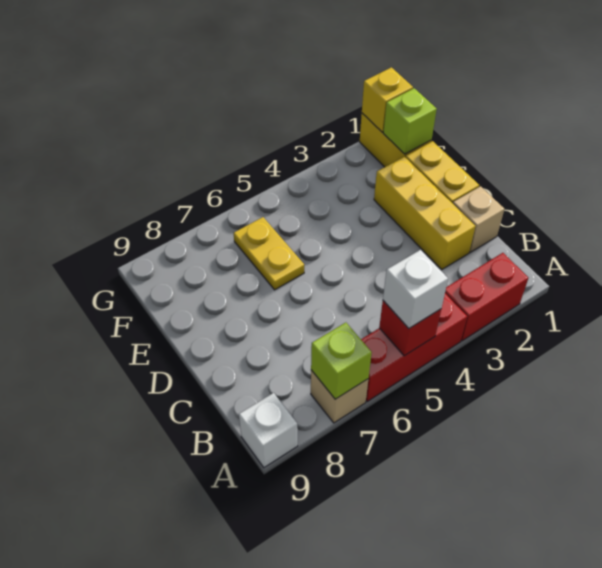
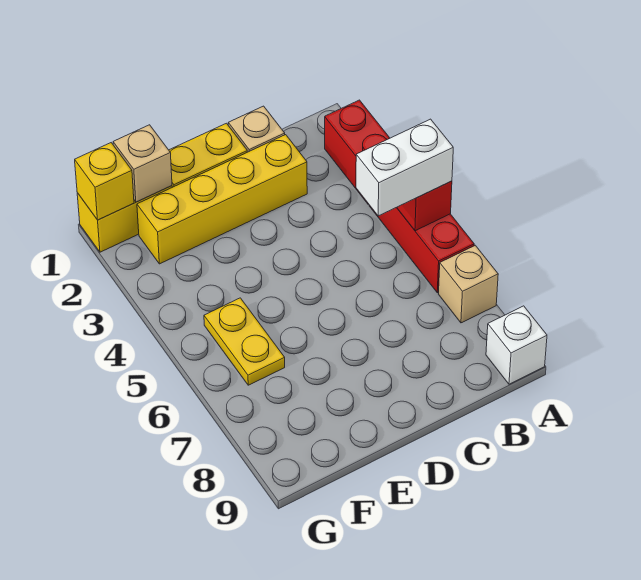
white brick A5 level 3 -> white brick A5:B5 level 3
lime brick A7 level 2 -> none
yellow brick C2:E2 level 1 -> yellow brick C2:F2 level 1
yellow plate E6:F6 level 1 -> yellow plate F5:F6 level 1
lime brick F1 level 2 -> tan brick F1 level 2

